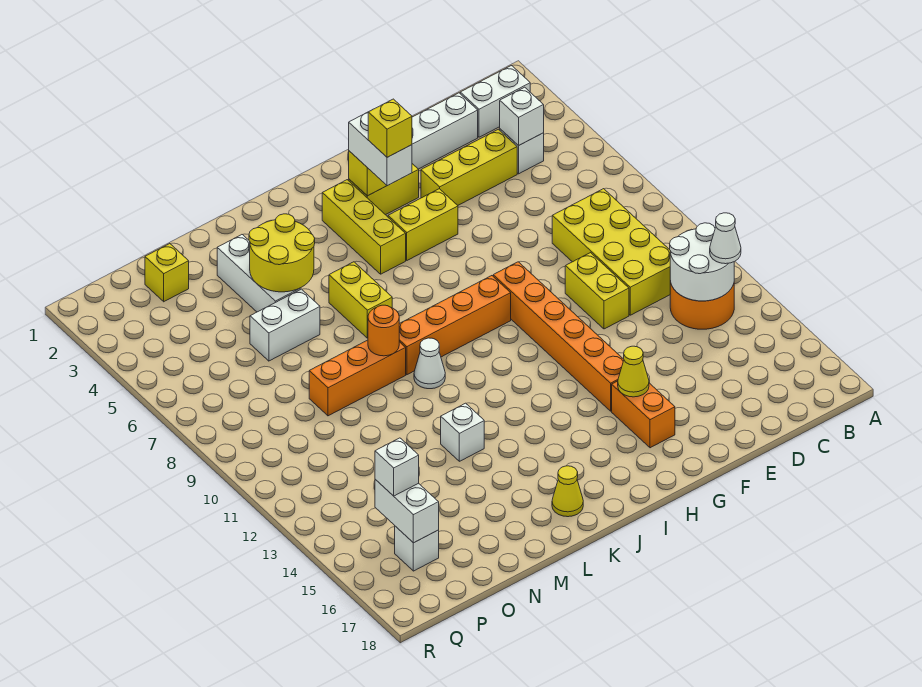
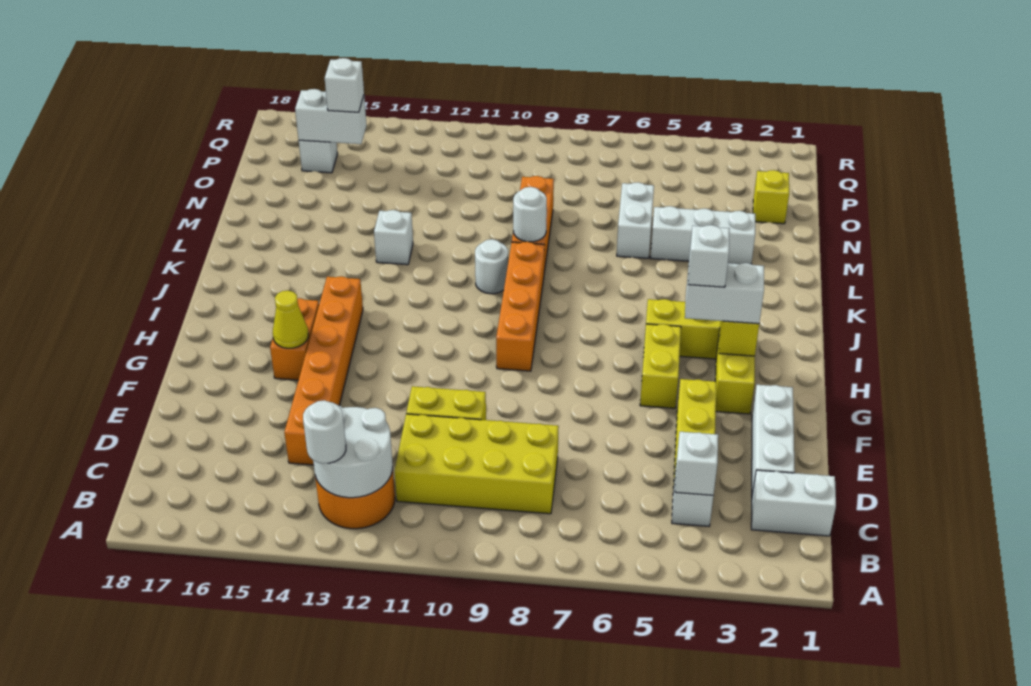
white brick B2:C2 level 1 -> white brick C1:C2 level 1
white cone B13 level 3 -> white round brick B13 level 3
orange brick G9:G14 level 1 -> orange brick D14:I14 level 1
orange brick G15:G16 level 1 -> orange brick G15:H15 level 1
yellow brick H4 level 4 -> white brick H4 level 4
yellow brick K6:K7 level 1 -> none
white cone K10 level 1 -> white round brick K10 level 1
yellow cone K17 level 1 -> none
yellow round brick L4:M5 level 2 -> none
orange round brick L9 level 2 -> white round brick L9 level 2

